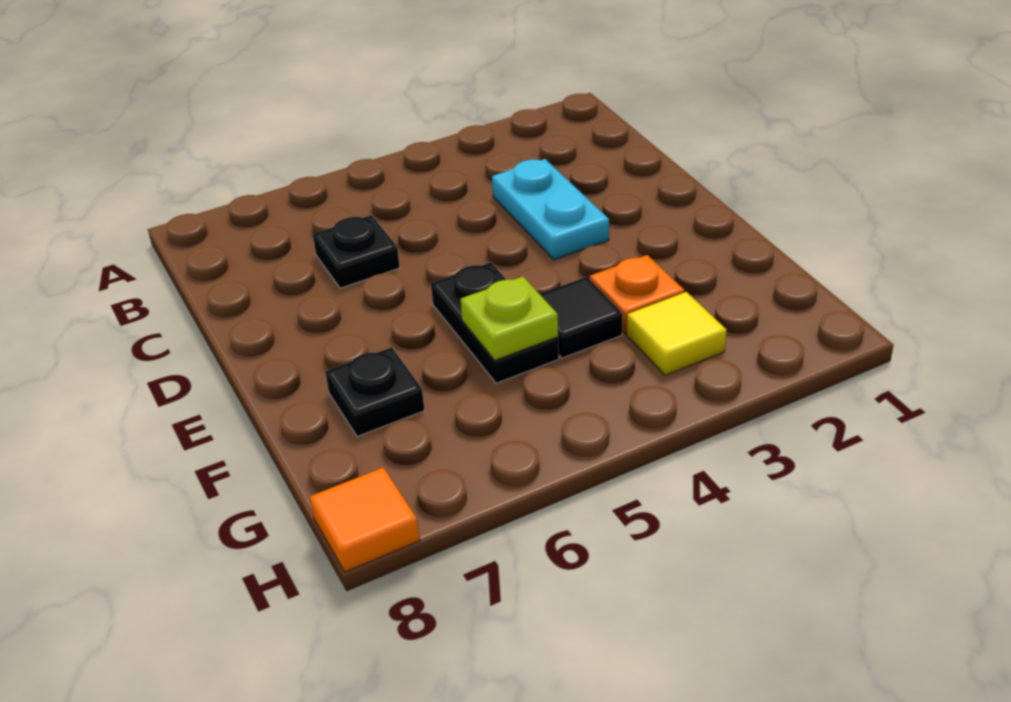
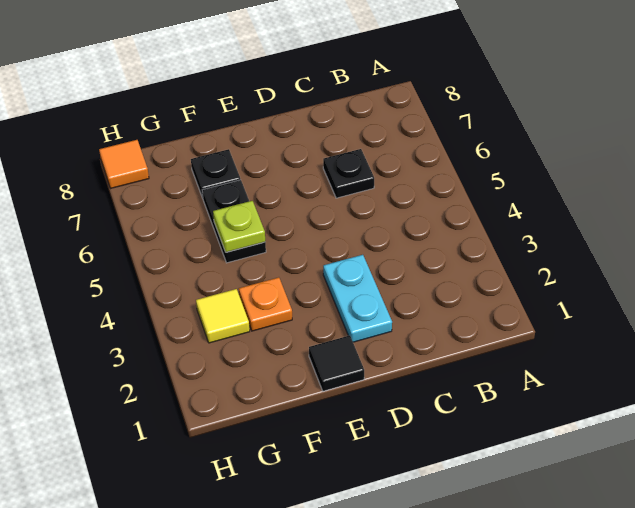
cyan plate C3:D3 level 1 -> cyan plate D2:D3 level 1
black plate E5:F5 level 1 -> black plate F5:F6 level 1
black tile F4 level 1 -> black tile E1 level 1

